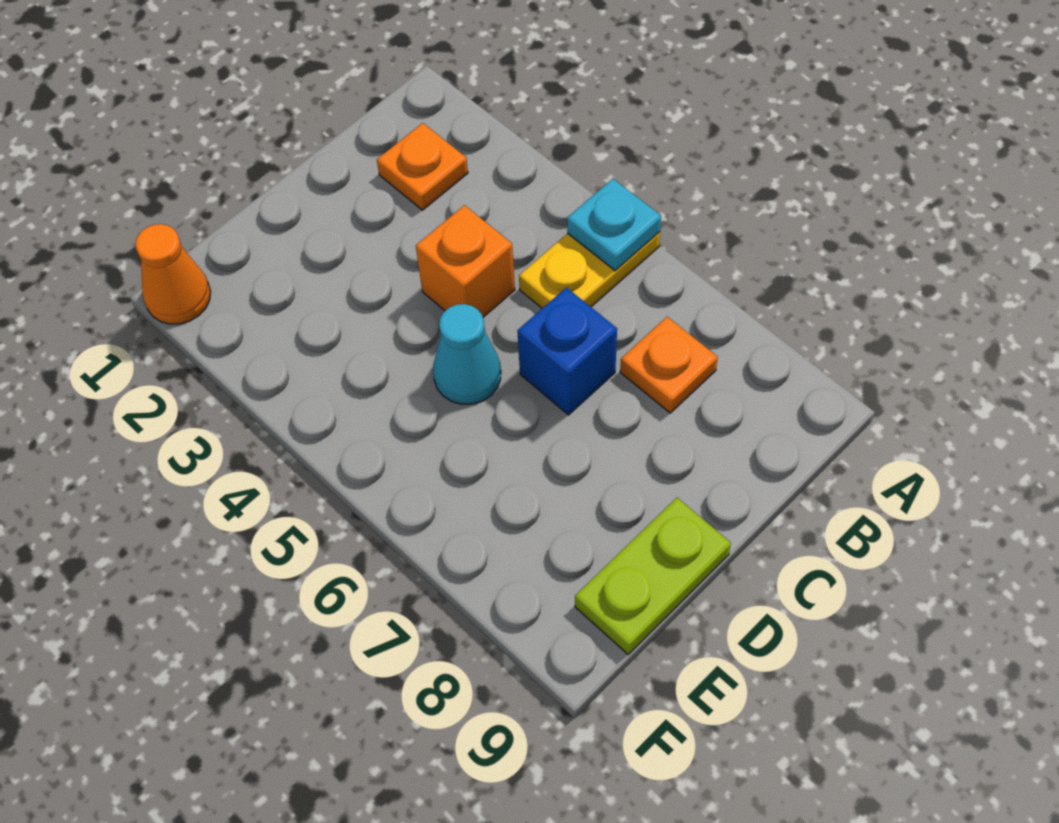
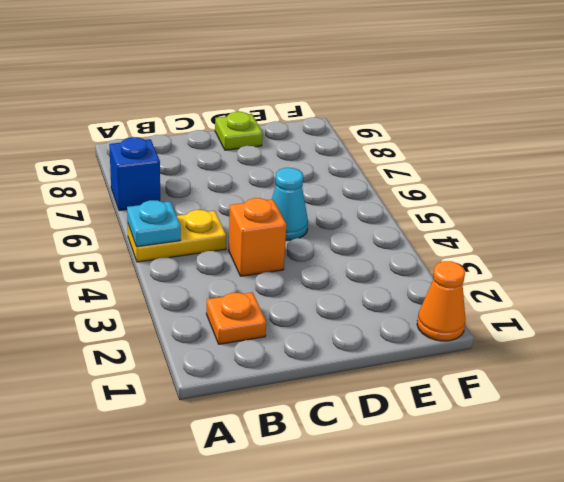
orange plate B7 level 1 -> none
blue brick C6 level 1 -> blue brick A7 level 1
lime plate D9:E9 level 1 -> lime plate D9 level 1

